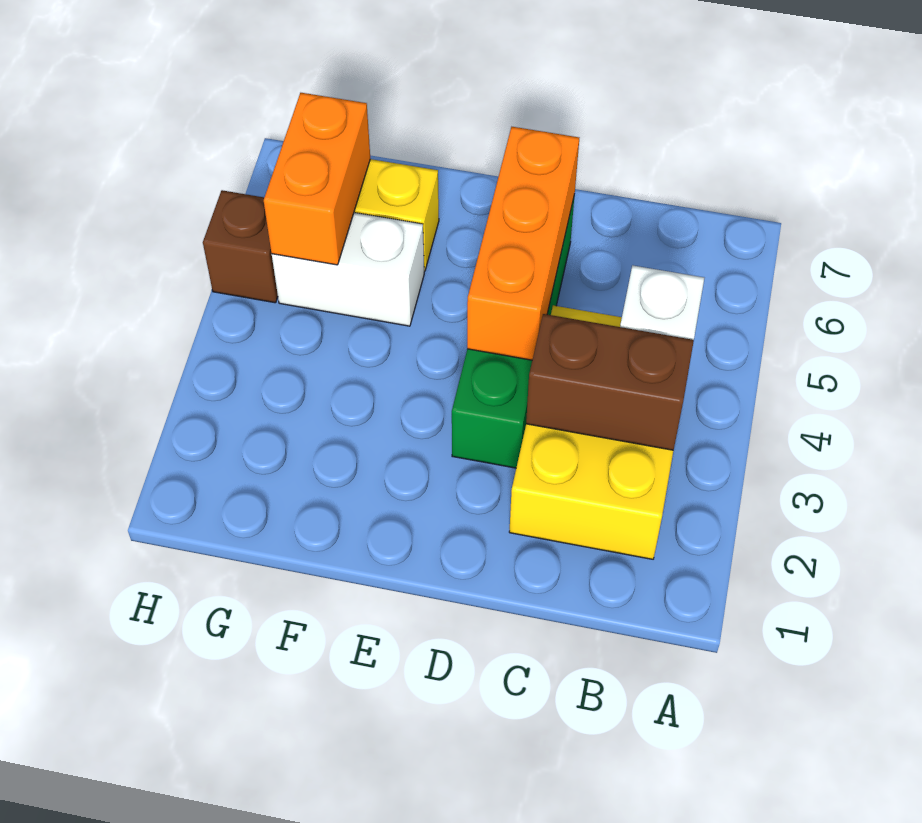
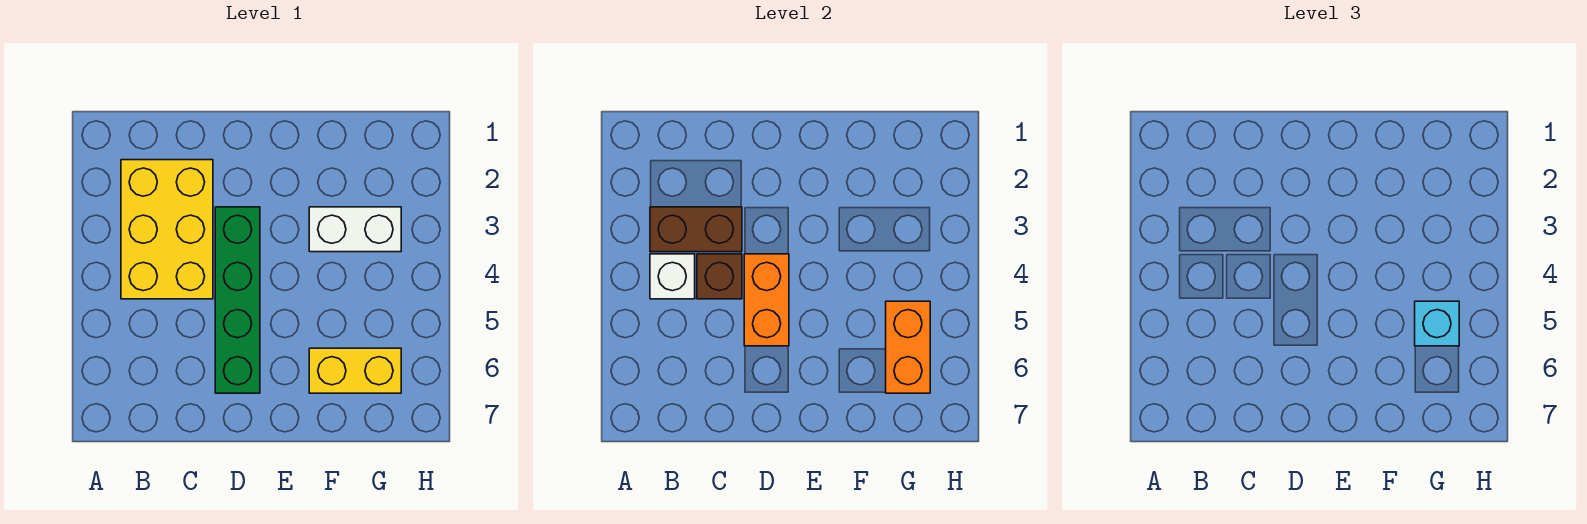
orange brick D4:D6 level 2 -> orange brick D4:D5 level 2
white brick F5:G5 level 1 -> white brick F3:G3 level 1
none -> cyan brick G5 level 3
brown brick H5 level 1 -> brown brick C4 level 2

